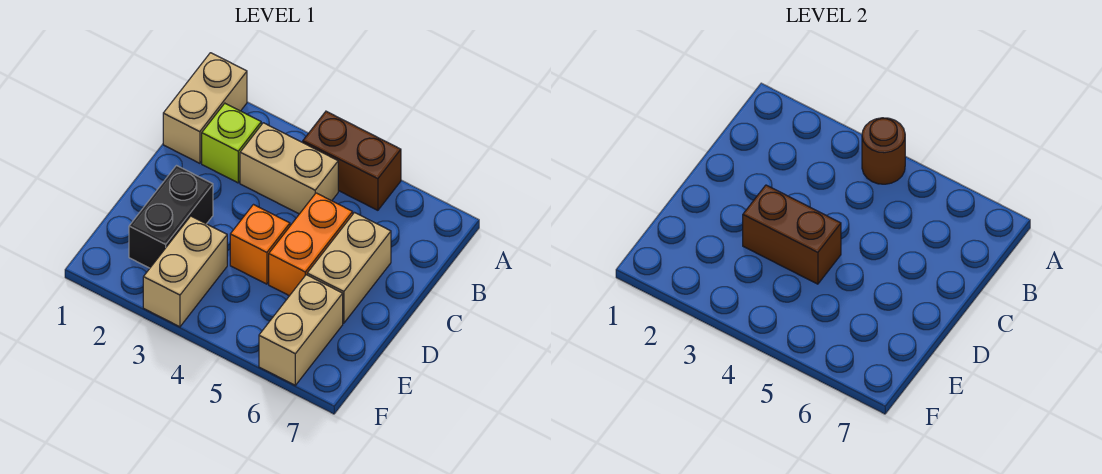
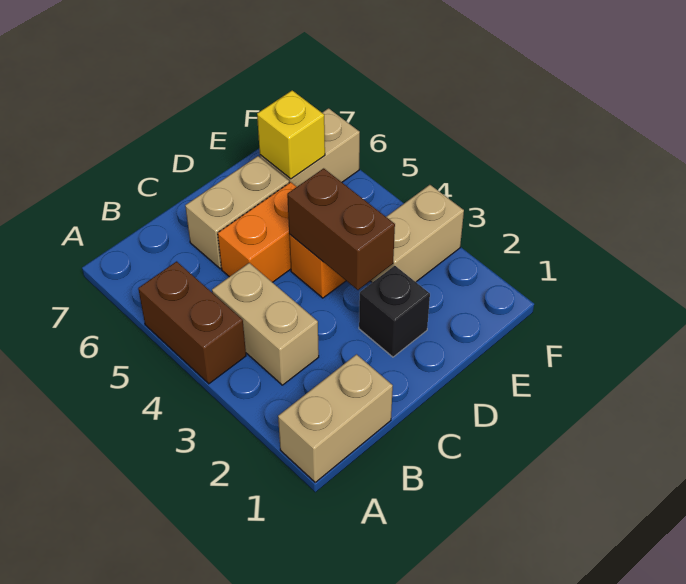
brown round brick A4 level 2 -> none
lime brick B2 level 1 -> none
black brick D2:E2 level 1 -> black brick D2 level 1
none -> yellow brick E6 level 2

